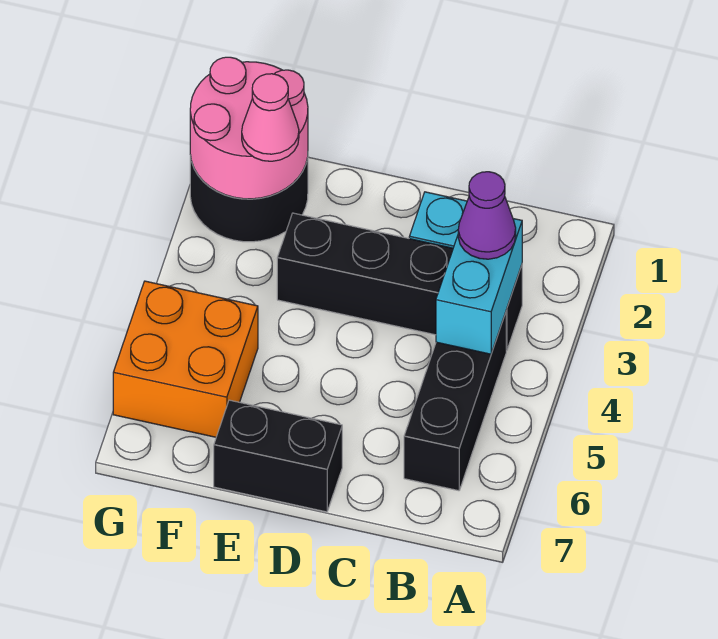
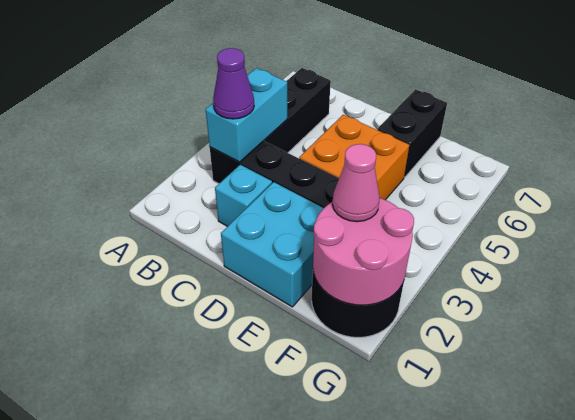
none -> cyan brick D1:E2 level 1
black brick D7:E7 level 1 -> black brick E6:E7 level 1
orange brick F5:G6 level 1 -> orange brick D4:E5 level 1

